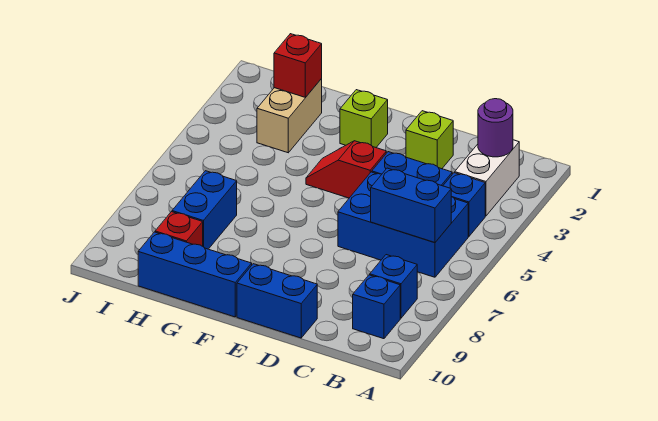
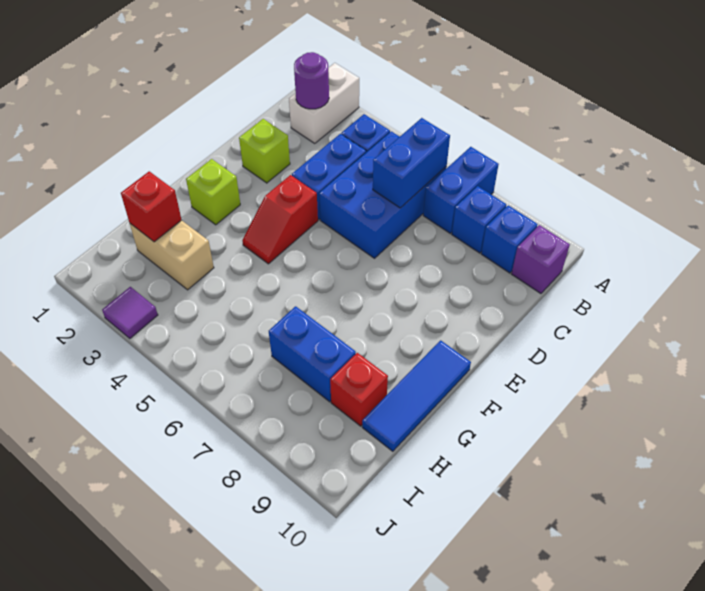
white brick B2:B3 level 1 -> white brick A2:B2 level 1
none -> purple brick B10 level 1
blue brick D10:E10 level 1 -> blue brick A7:B7 level 1
blue brick F10:H10 level 1 -> blue tile F10:H10 level 1
none -> purple tile J3 level 1

